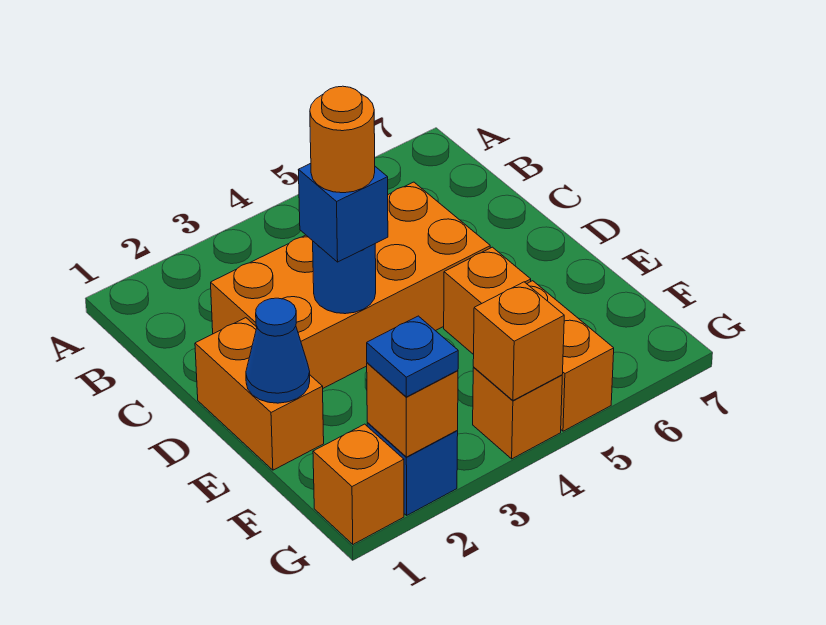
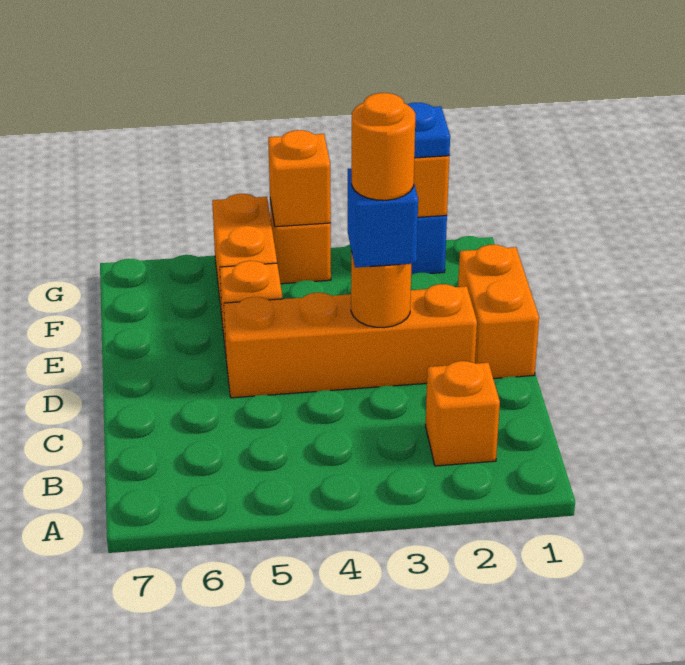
orange brick C2:D5 level 1 -> orange brick D2:D5 level 1
blue round brick D3 level 2 -> orange round brick D3 level 2
blue cone E1 level 2 -> none
orange brick G1 level 1 -> orange brick B2 level 1

